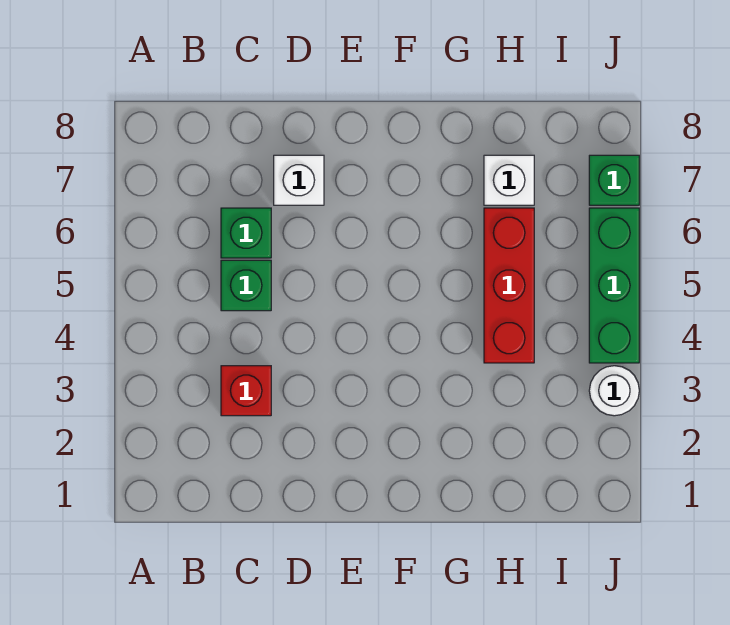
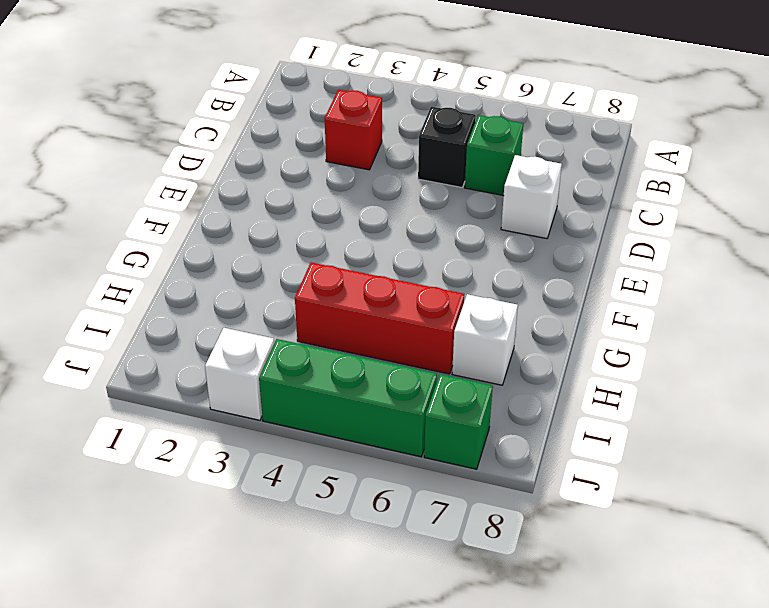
green brick C5 level 1 -> black brick C5 level 1
white round brick J3 level 1 -> white brick J3 level 1

